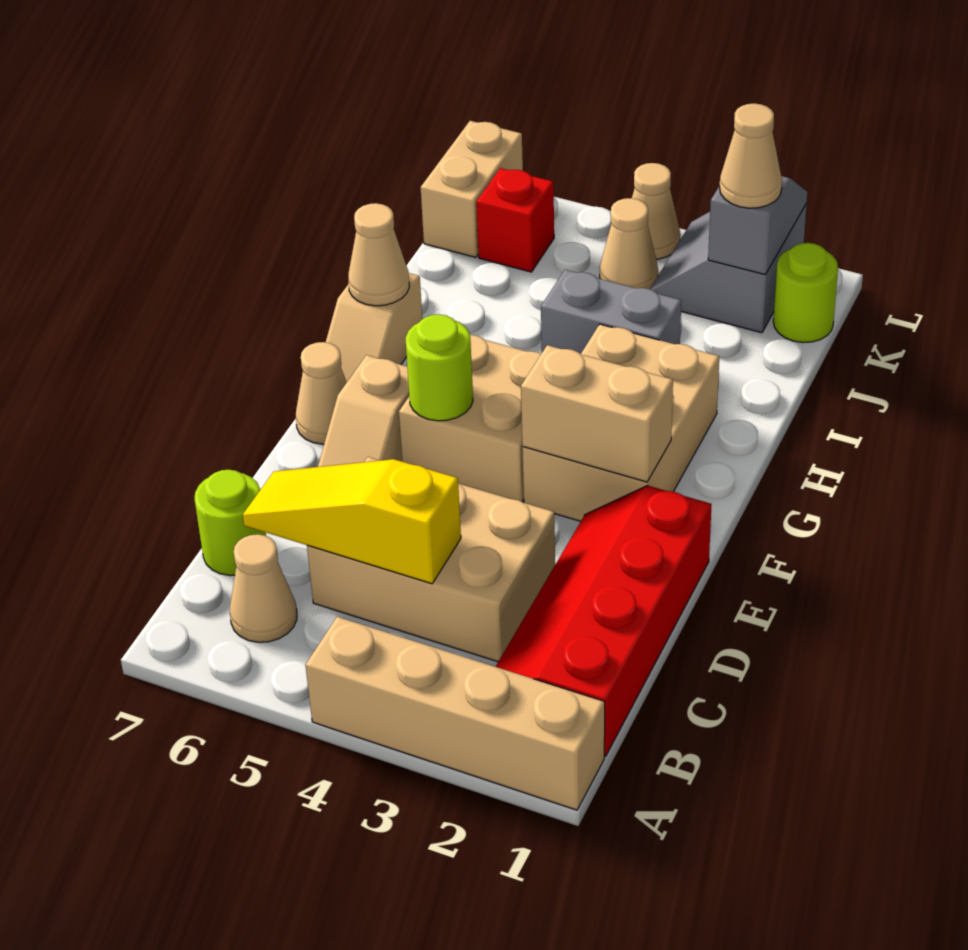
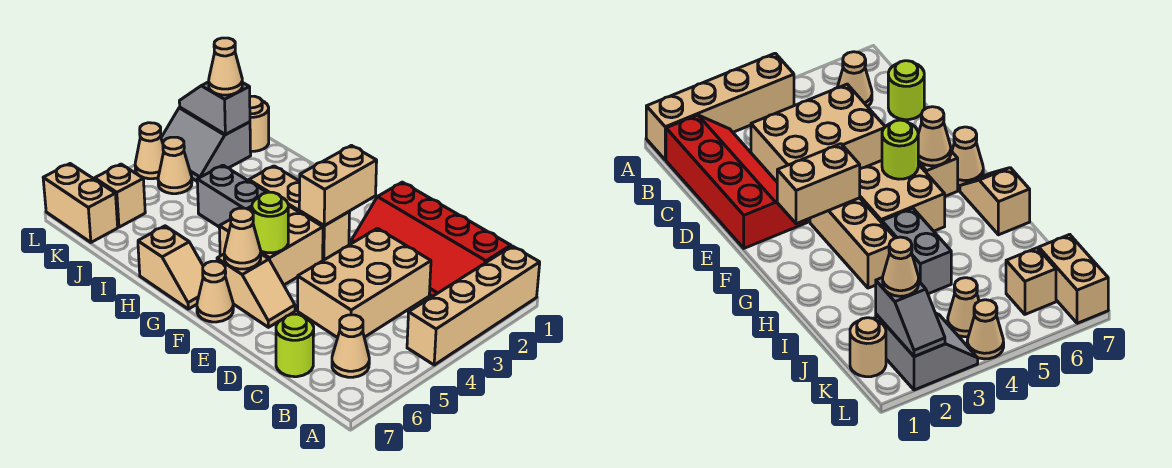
yellow slope C4:C6 level 2 top 4 -> none
tan brick F2:H3 level 1 -> tan brick F3:H3 level 1
tan cone H7 level 2 -> tan cone F6 level 2
grey brick I3:I4 level 1 -> grey brick H4:I4 level 1
lime round brick K1 level 1 -> tan round brick K1 level 1
red brick K6 level 1 -> tan brick K6 level 1

